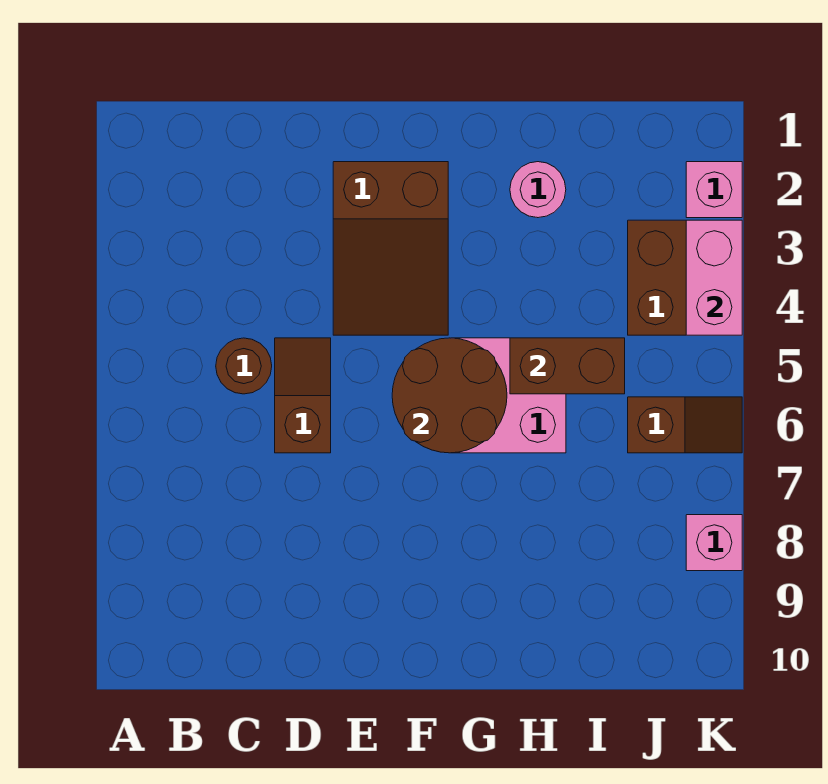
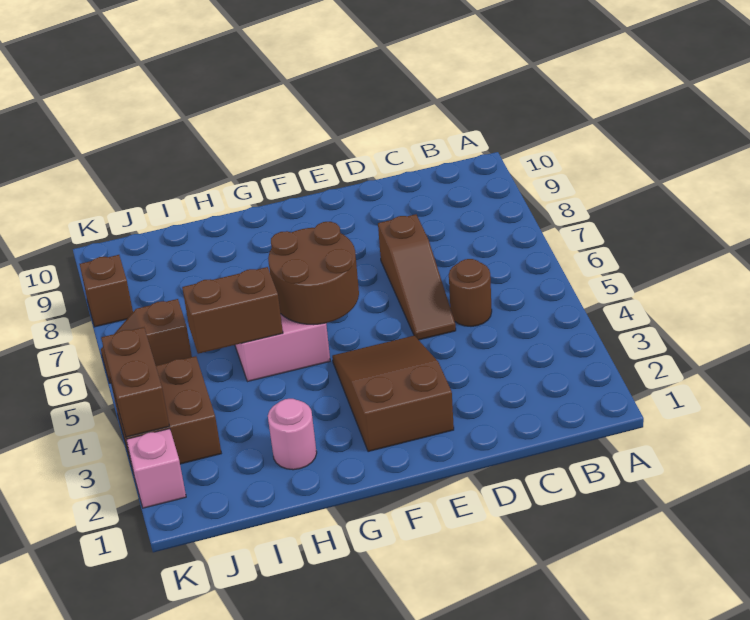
brown slope D5:D6 level 1 top 6 -> brown slope D5:D7 level 1 top 7
pink brick K3:K4 level 2 -> brown brick K3:K4 level 2
pink brick K8 level 1 -> brown brick K8 level 1

